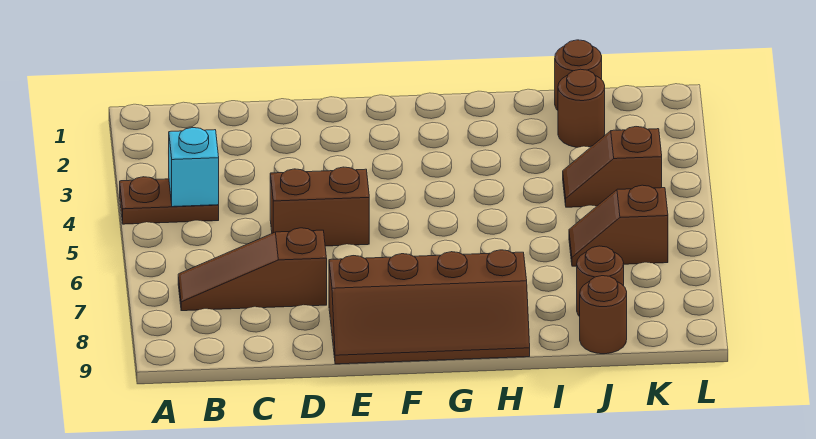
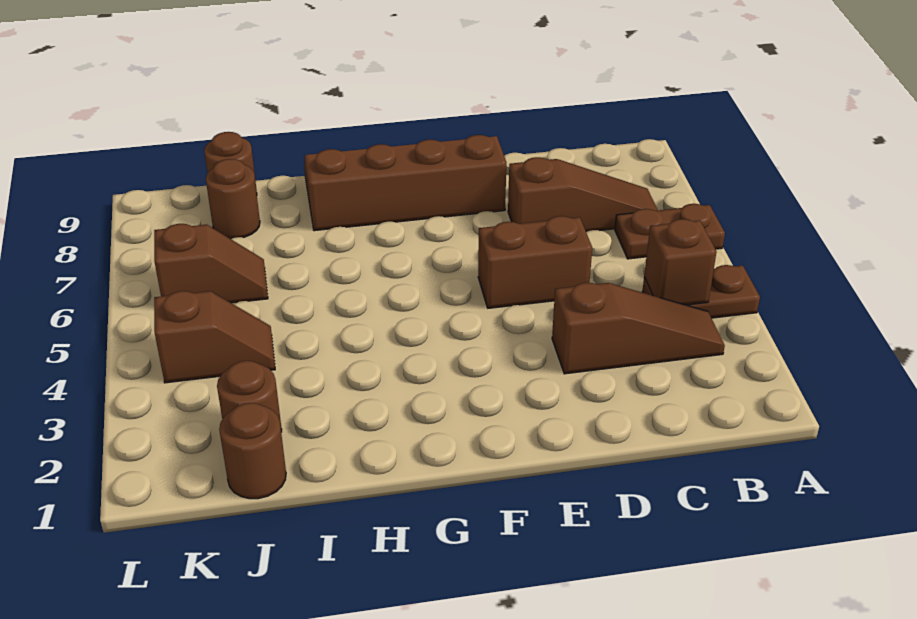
none -> brown plate A6:B6 level 1
none -> brown slope B3:D3 level 1 top D
cyan brick B4 level 2 -> brown brick B4 level 2

